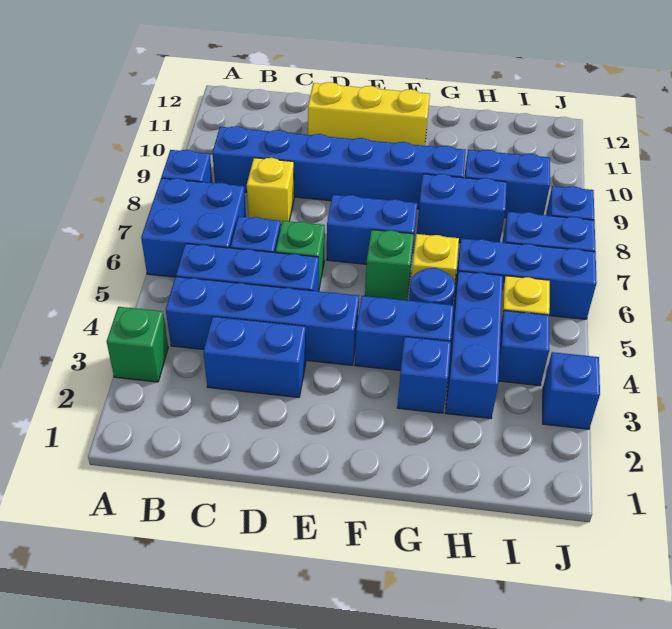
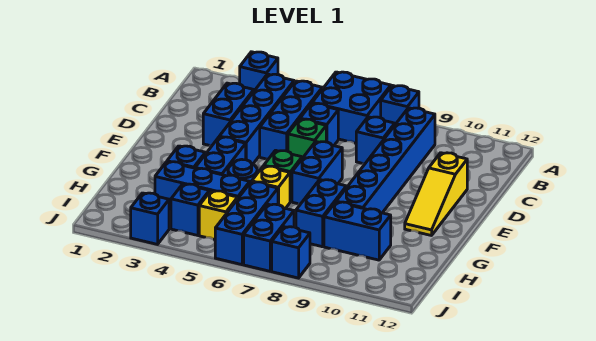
green brick A3 level 1 -> blue brick A3 level 1
yellow brick C8 level 1 -> blue brick C8 level 1
yellow brick D11:F11 level 1 -> yellow slope D11:F11 level 1 top D
blue brick H9:I9 level 1 -> blue brick H9:H10 level 1

